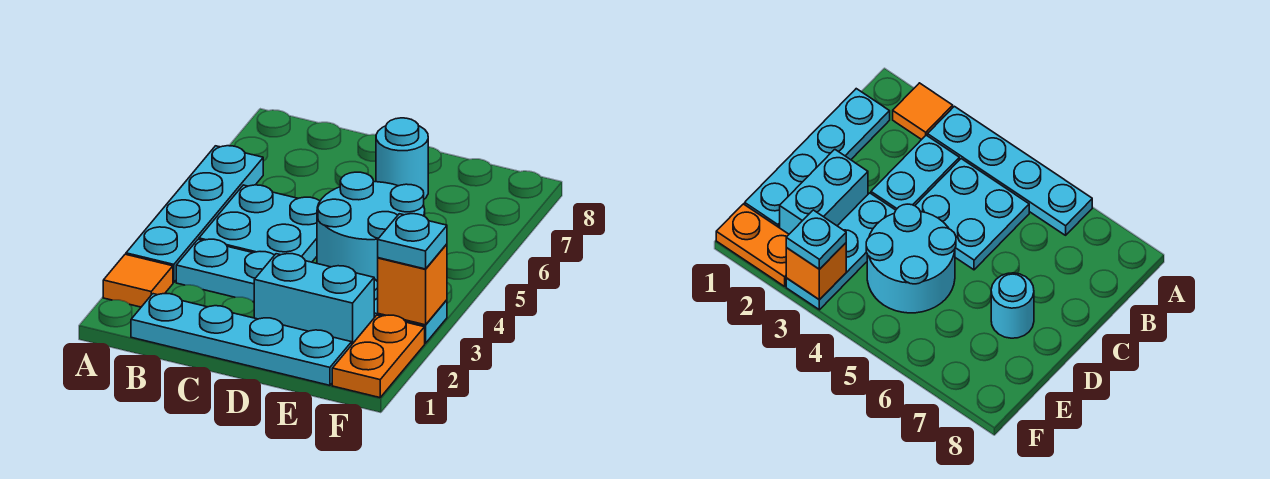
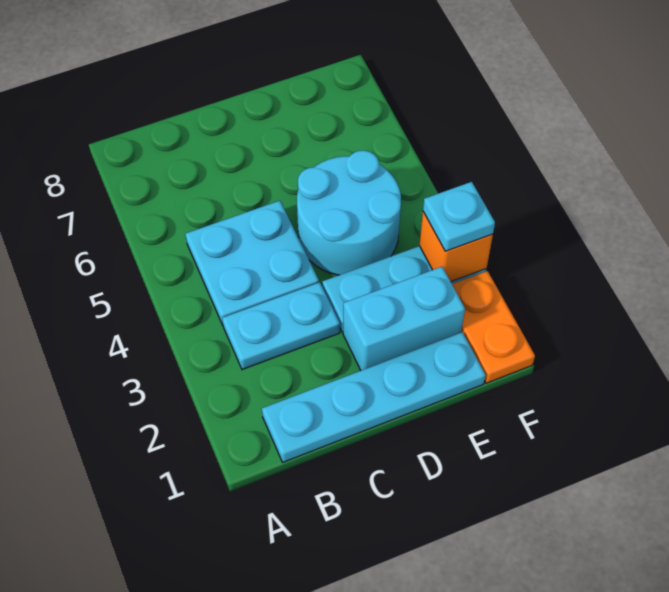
orange tile A2 level 1 -> none
cyan plate A3:A6 level 1 -> none
cyan round brick D7 level 1 -> none

